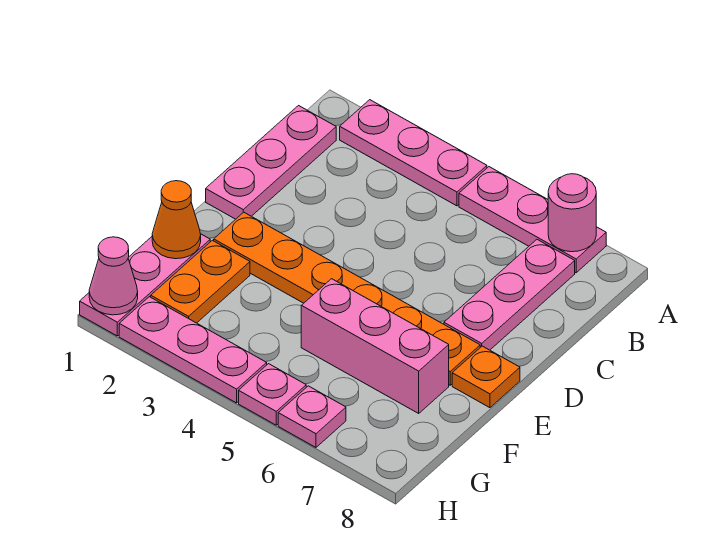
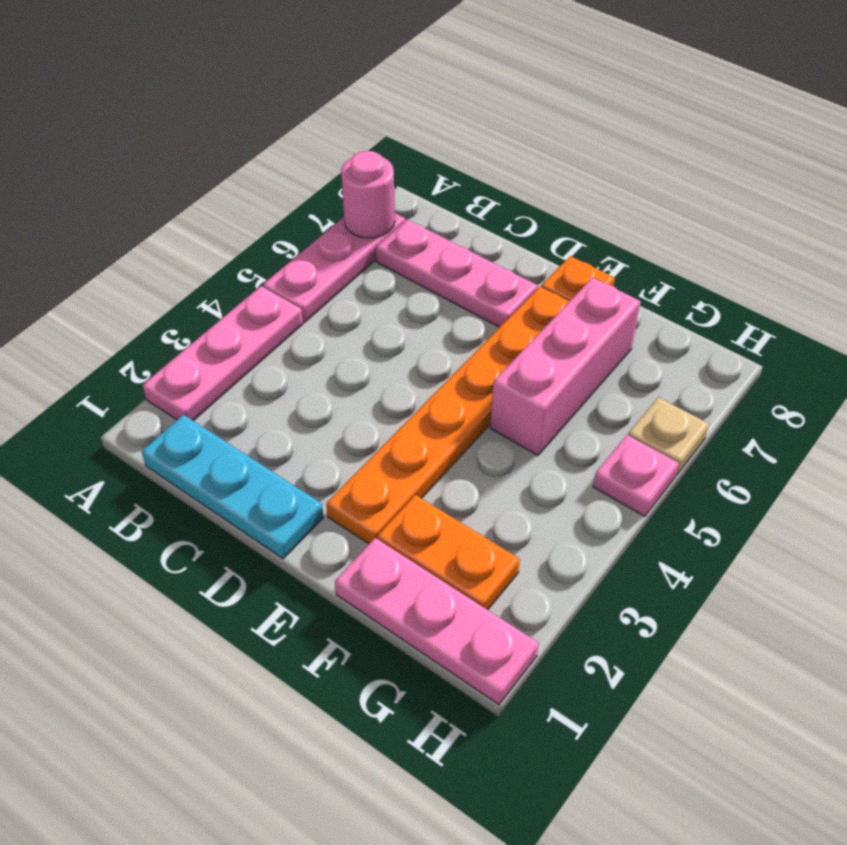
pink plate B1:D1 level 1 -> cyan plate B1:D1 level 1
orange cone F1 level 2 -> none
pink cone H1 level 2 -> none
pink plate H2:H4 level 1 -> none
pink plate H6 level 1 -> tan plate H6 level 1

